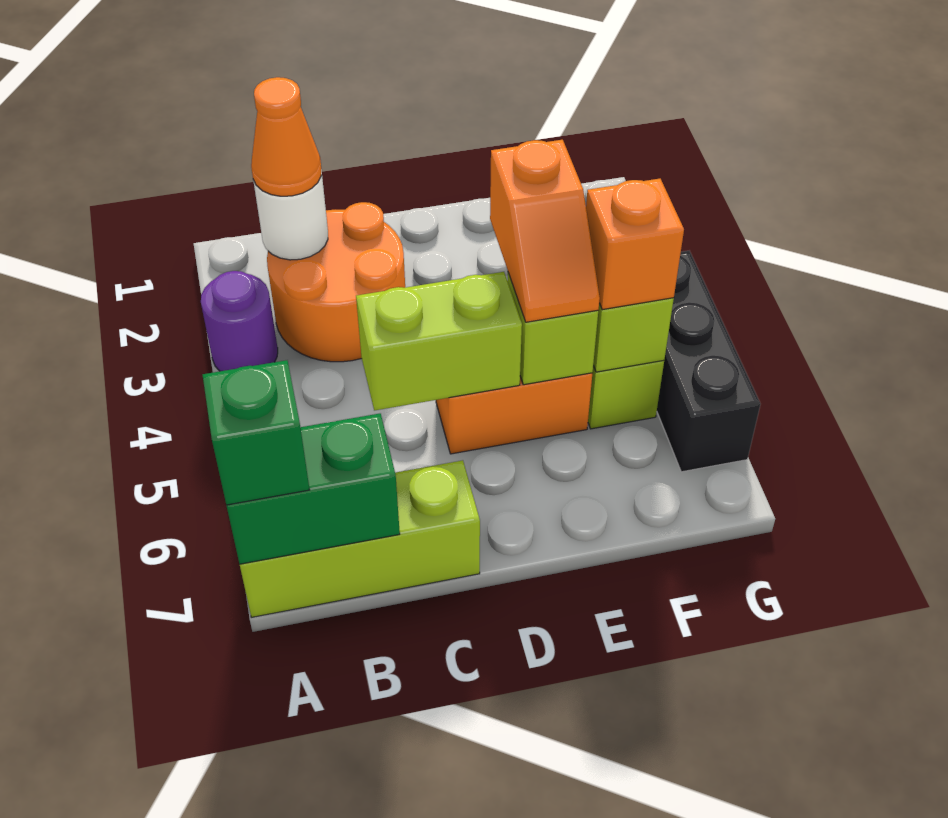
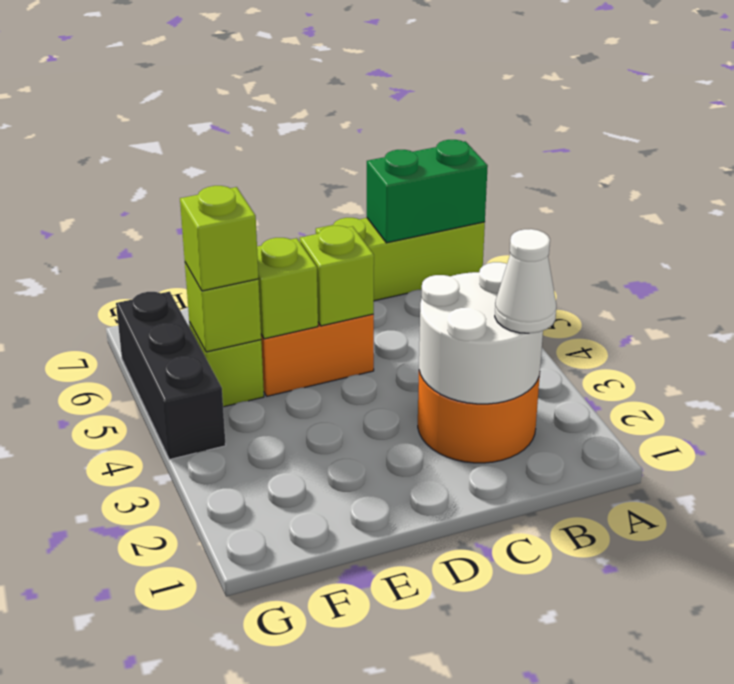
purple round brick A3 level 1 -> none
green brick A7 level 3 -> none
white round brick B2 level 2 -> white round brick B2:C3 level 2
orange cone B2 level 3 -> white cone B2 level 3
lime brick C5:D5 level 2 -> lime brick D5 level 2
orange slope E4:E5 level 3 top 4 -> none
orange brick F5 level 3 -> lime brick F5 level 3

